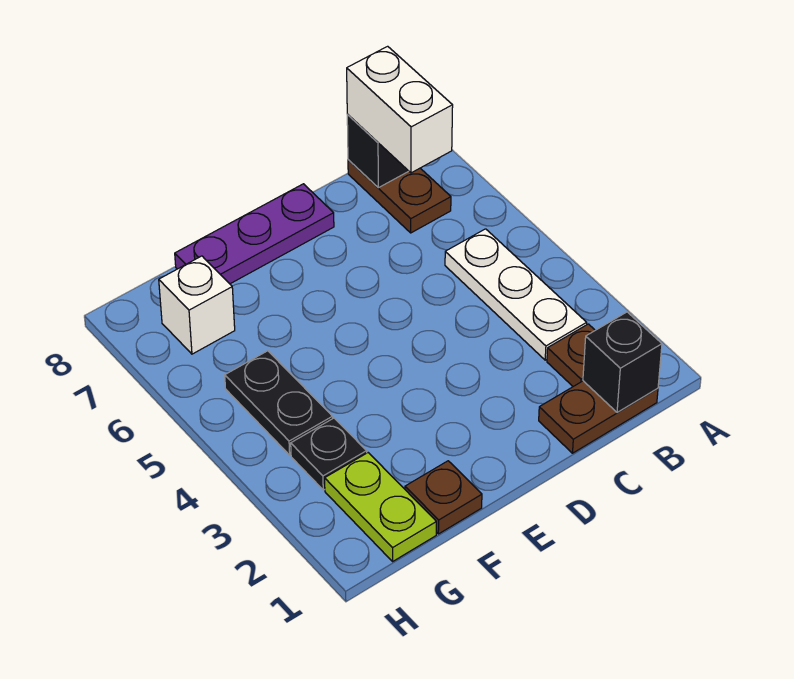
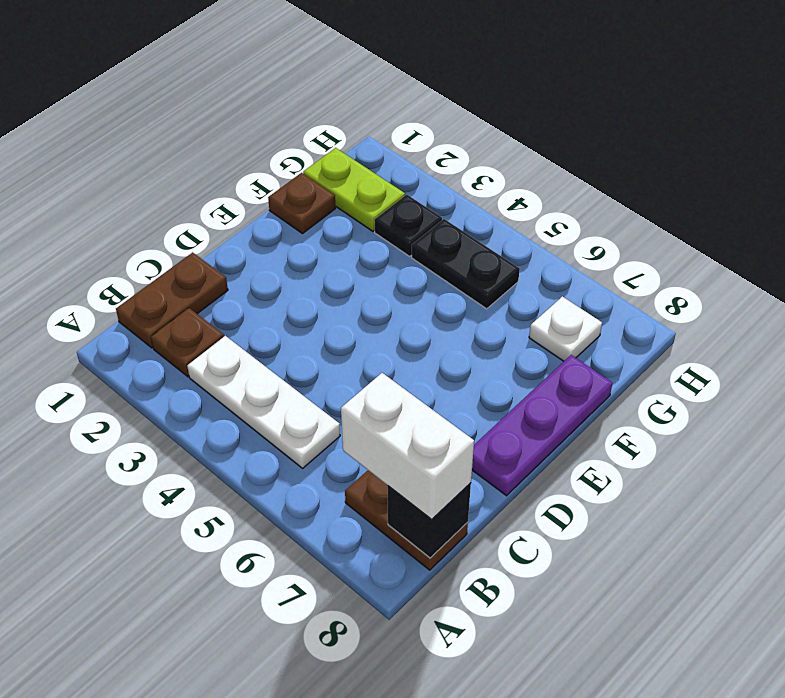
black brick B1 level 2 -> none
white brick G7 level 1 -> white plate G7 level 1

